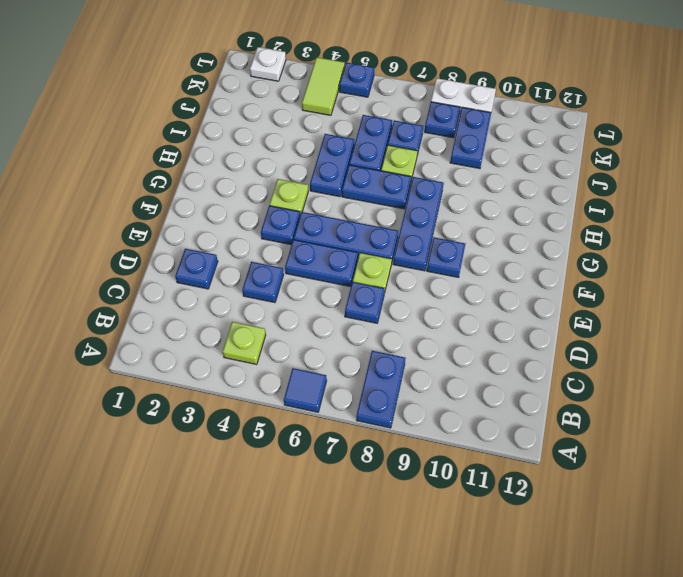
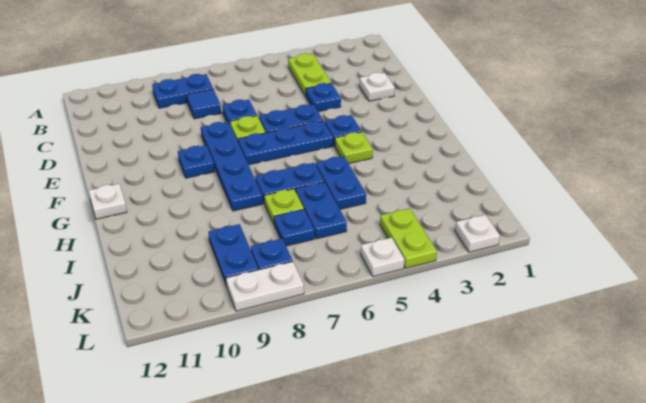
blue tile A6 level 1 -> blue tile C8 level 1
blue plate A8:B8 level 1 -> blue plate B8:B9 level 1
lime plate B4 level 1 -> lime plate B4:C4 level 1
blue plate D2 level 1 -> white plate D2 level 1
blue plate F8:H8 level 1 -> blue plate E8:H8 level 1
none -> white plate G12 level 1
lime tile K4:L4 level 1 -> lime plate K4:L4 level 1
blue plate L5 level 1 -> white plate L5 level 1

